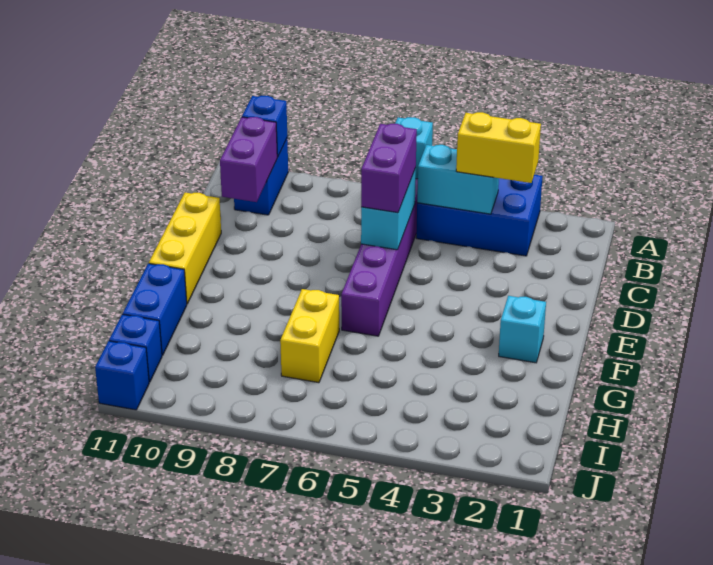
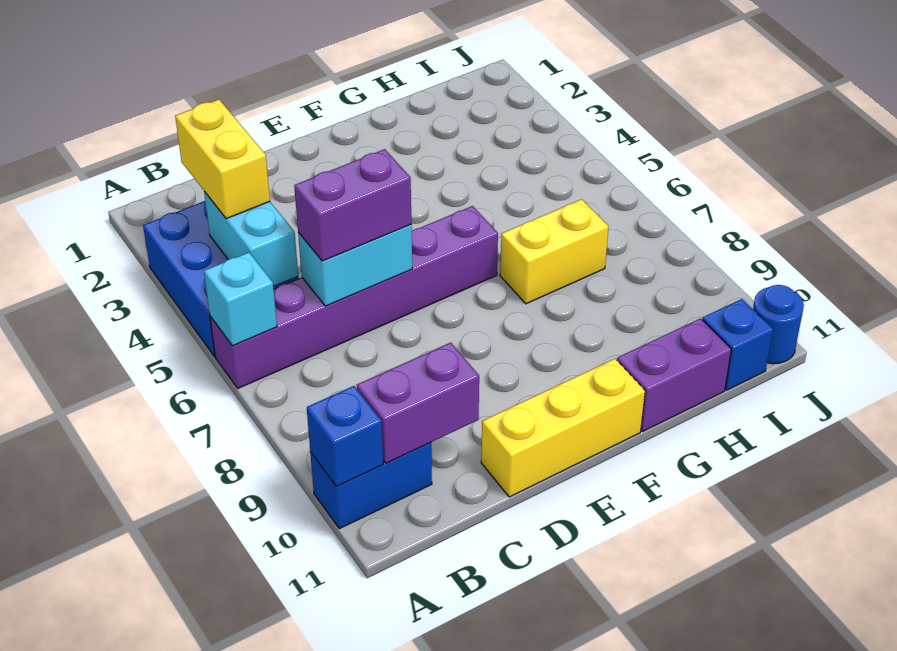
cyan brick F2 level 1 -> none
blue brick G11:H11 level 1 -> purple brick G11:H11 level 1
blue brick J11 level 1 -> blue round brick J11 level 1

